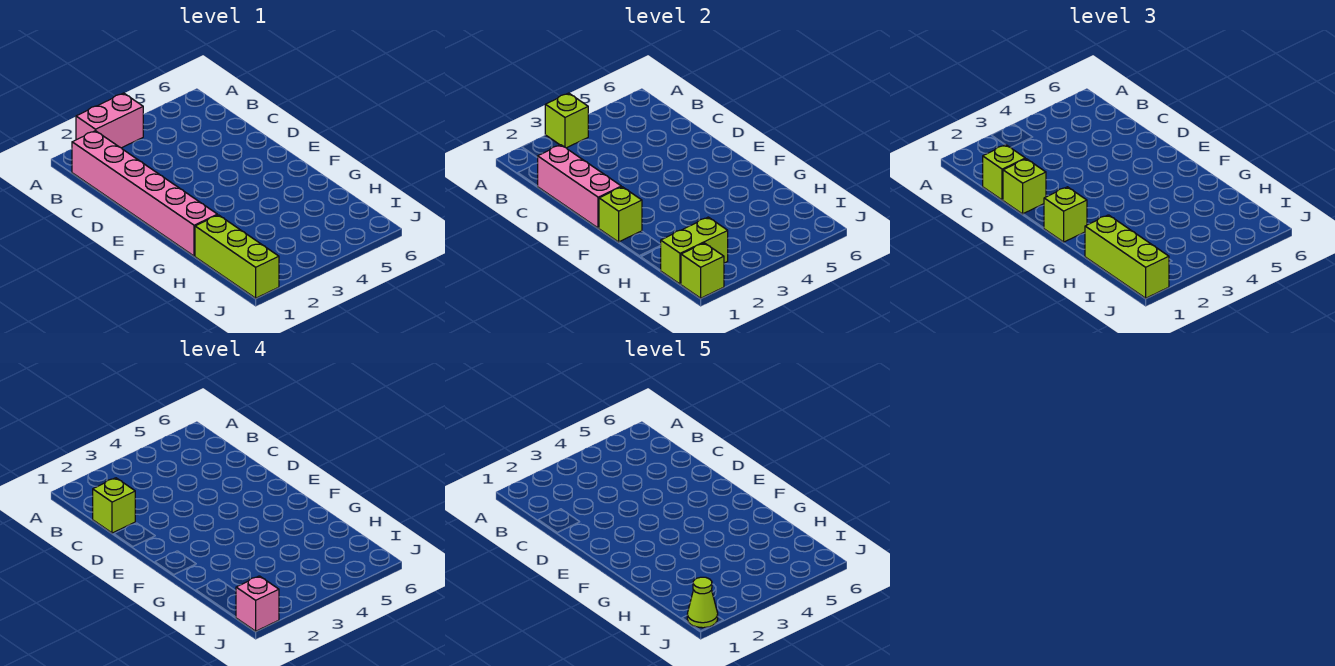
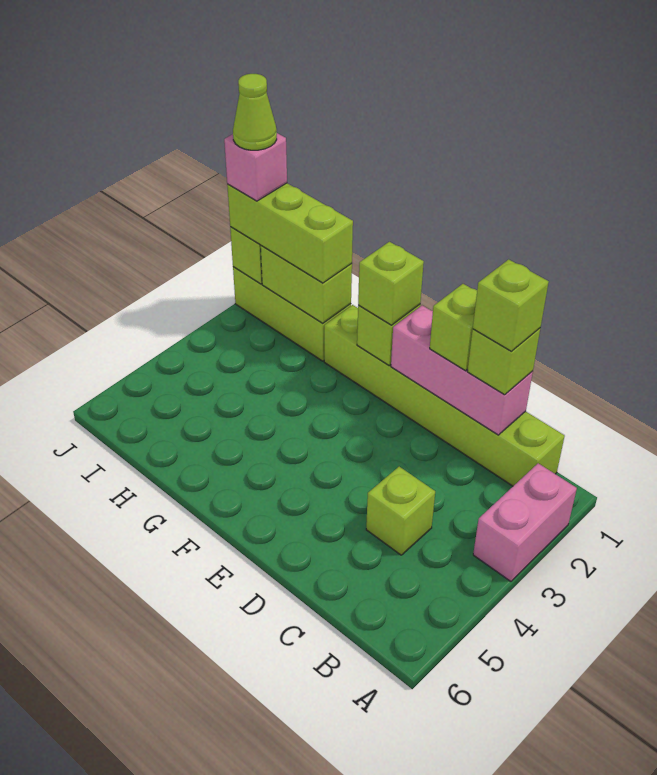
lime brick A3 level 2 -> lime brick C4 level 1
pink brick B1:G1 level 1 -> lime brick B1:G1 level 1
lime brick I1:I2 level 2 -> lime brick H1:I1 level 2

